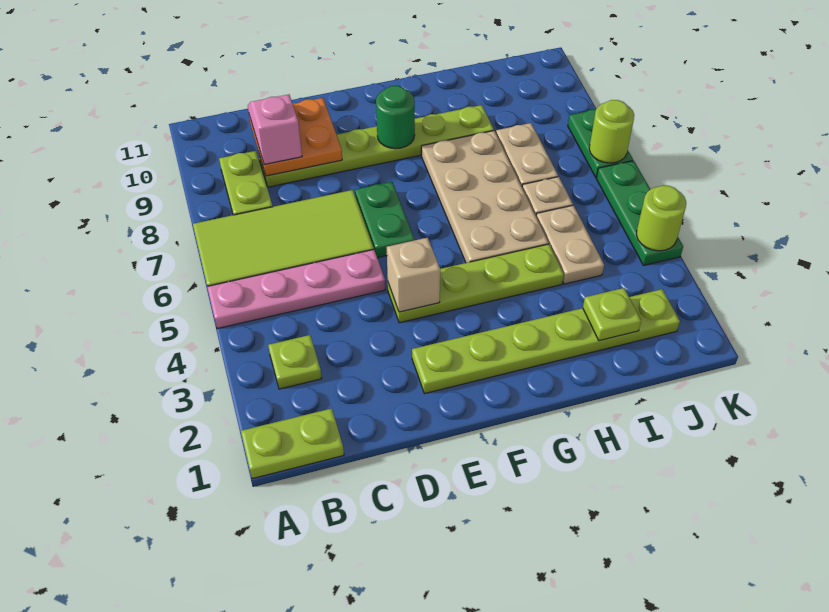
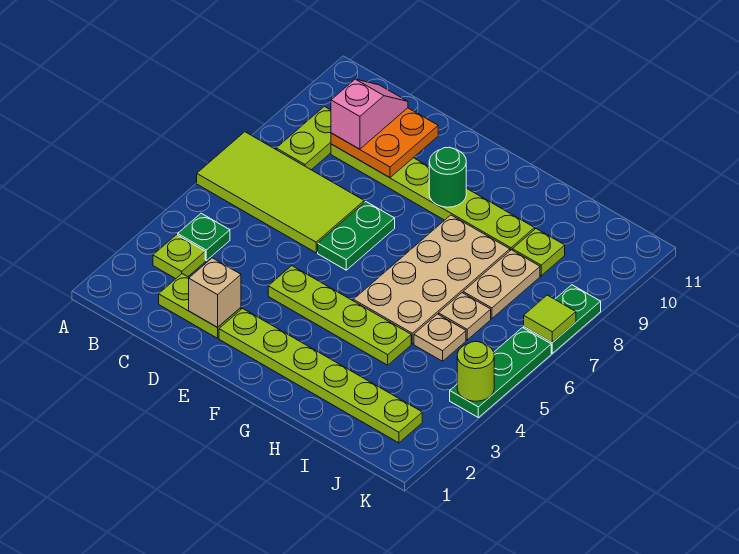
lime plate A1:B1 level 1 -> lime plate C2:D2 level 1
pink plate A5:D5 level 1 -> none
none -> green plate B4 level 1
tan brick E4 level 2 -> tan brick D2 level 2
lime plate I2 level 2 -> lime plate I9 level 1
tan plate I4:I5 level 1 -> tan plate I5 level 1
lime round brick K7 level 2 -> lime tile K7 level 2

